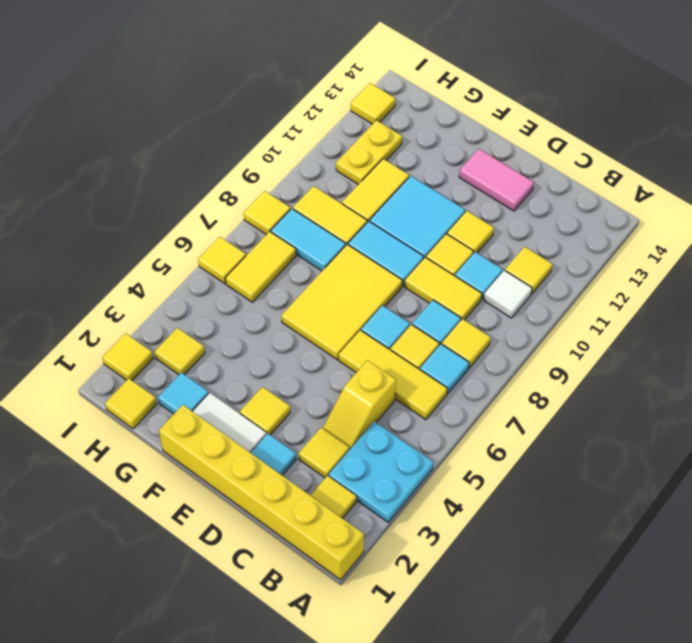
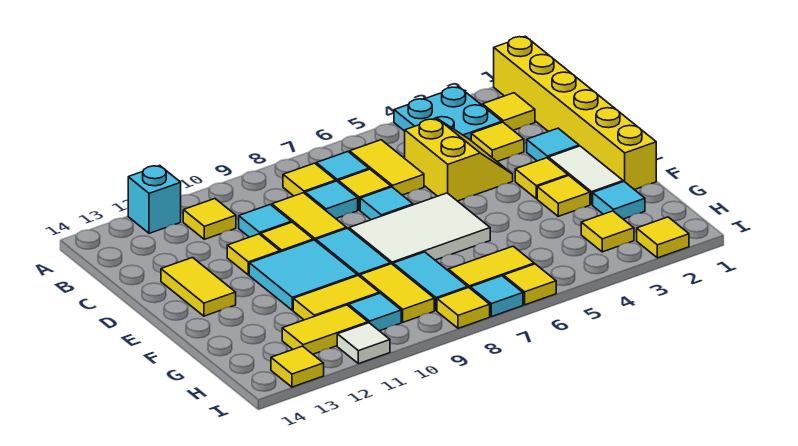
none -> cyan brick A12 level 1
yellow tile B6:D6 level 1 -> yellow tile B6:C6 level 1
white tile B10 level 1 -> white tile I11 level 1
yellow slope C4:C5 level 1 top 5 -> yellow slope C4:D5 level 1 top 5
pink tile D13:E13 level 1 -> yellow tile D13:E13 level 1
yellow tile E6:F8 level 1 -> white tile E6:F8 level 1
yellow tile H1 level 1 -> yellow tile F3 level 1
none -> cyan tile H10 level 1
yellow plate H11:H12 level 1 -> yellow tile H11:H12 level 1
none -> cyan tile I7 level 1

